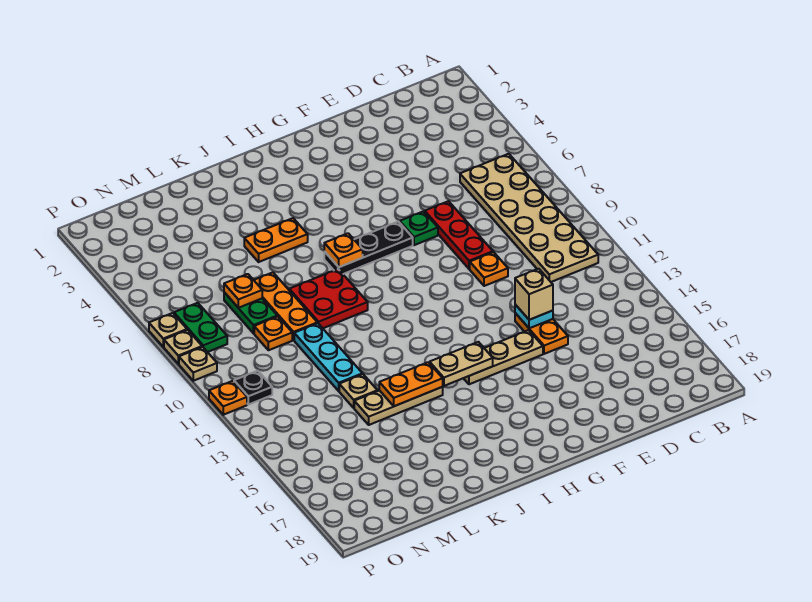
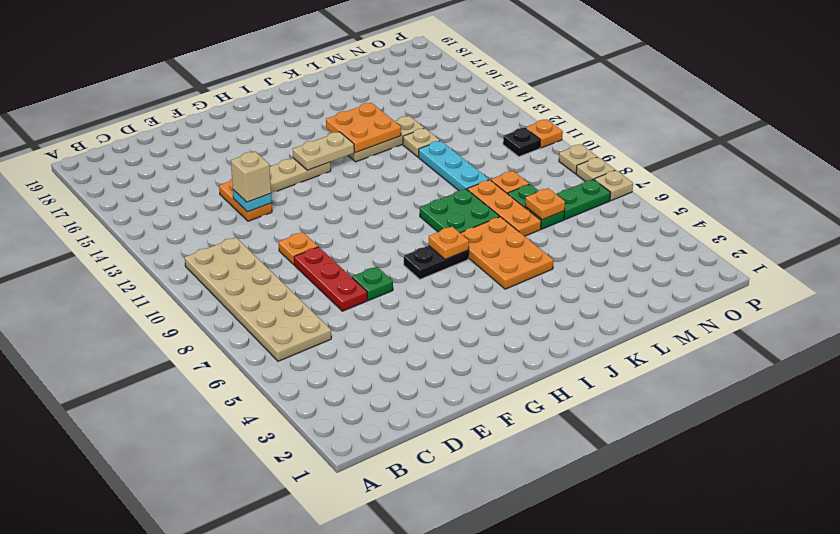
black plate G7:I7 level 1 -> black plate H7:I7 level 1
orange plate J5:K5 level 1 -> orange plate J5:K7 level 1
red plate J8:K9 level 1 -> green plate J8:K9 level 1
orange plate J14:K14 level 2 -> orange plate J14:K15 level 2
green plate O7:O8 level 1 -> green plate N7:O7 level 1

